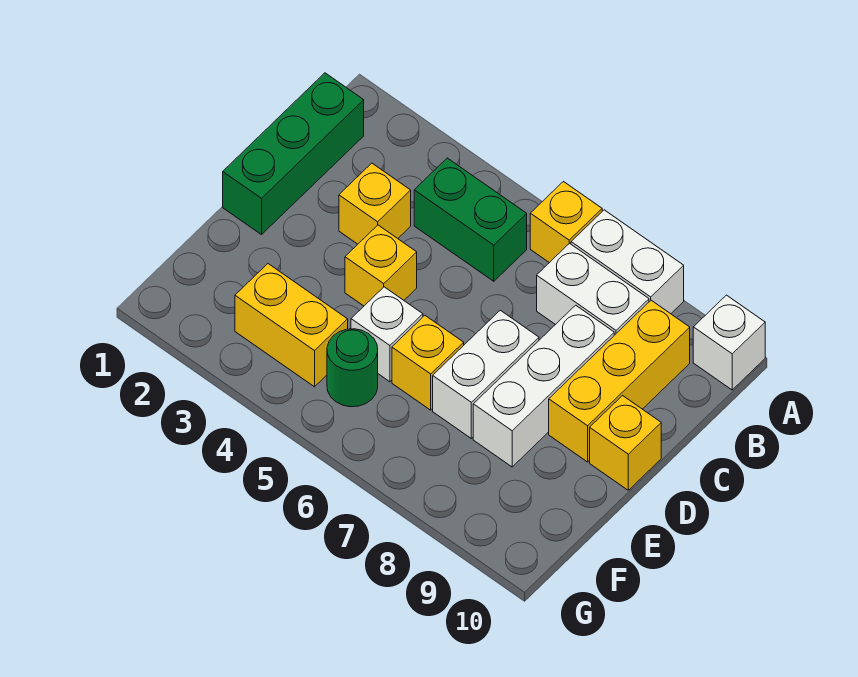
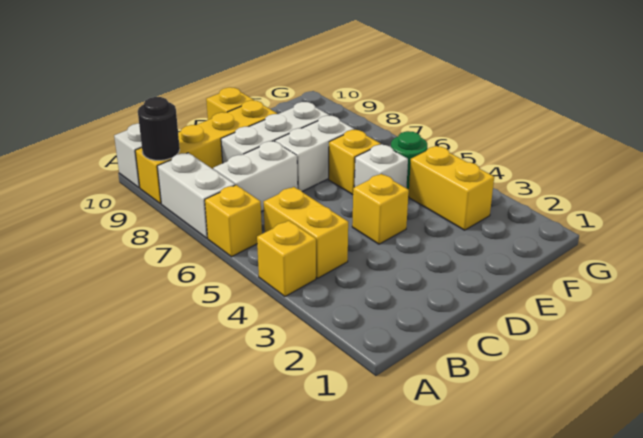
none -> black round brick A9 level 2
green brick B1:D1 level 1 -> none
green brick B4:B5 level 1 -> yellow brick B4:B5 level 1
white brick B7:B8 level 1 -> white brick B7:C7 level 1
yellow brick B9:D9 level 1 -> yellow brick A9:D9 level 1
yellow brick C3 level 1 -> yellow brick A4 level 1

